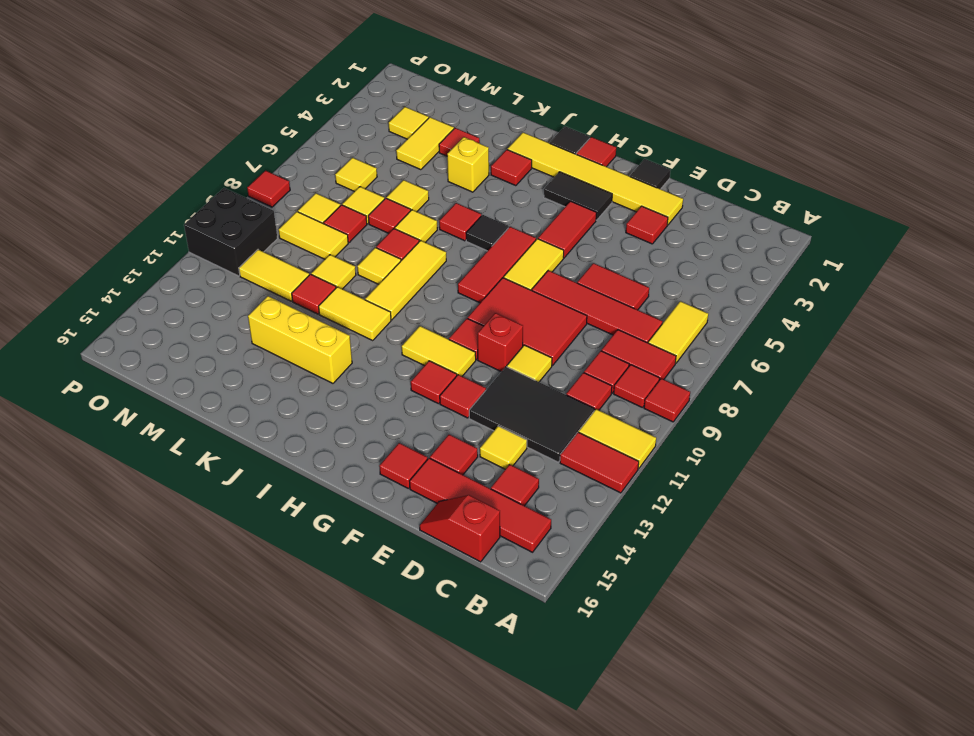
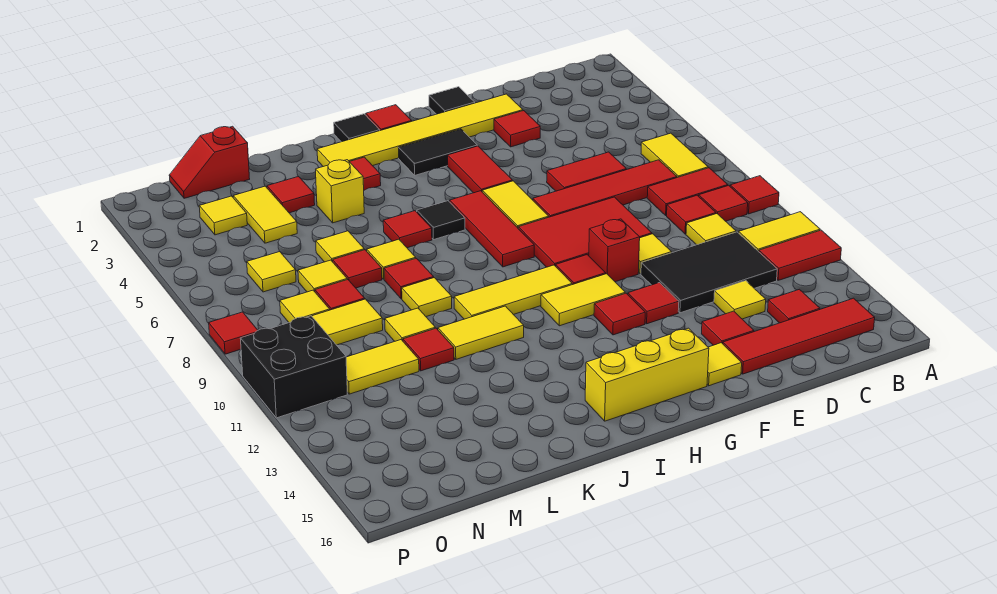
red tile C10 level 1 -> yellow tile C10 level 1
red slope C16:D16 level 1 top C -> red slope M1:N1 level 1 top M
red tile F15 level 1 -> yellow tile F15 level 1
yellow tile J8:J10 level 1 -> yellow tile H10:J10 level 1
yellow brick J13:L13 level 1 -> yellow brick G15:I15 level 1

